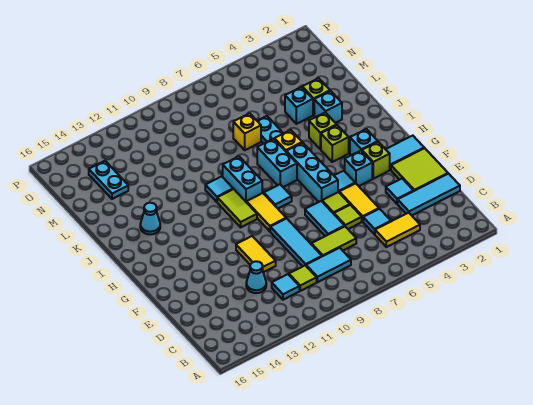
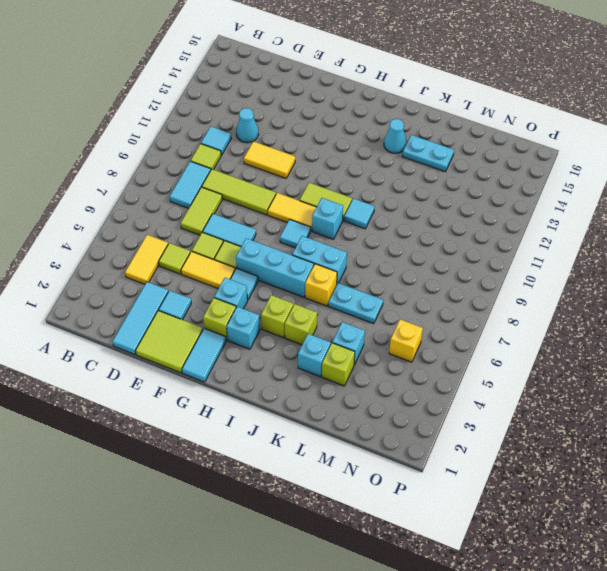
cyan tile D5 level 1 -> lime tile D5 level 1
cyan tile D9:F9 level 1 -> lime tile D9:F9 level 1
cyan brick I9:J9 level 1 -> cyan brick I9 level 1
yellow brick L7 level 1 -> yellow brick N5 level 1
cyan plate M14:N14 level 1 -> cyan plate K14:L14 level 1

